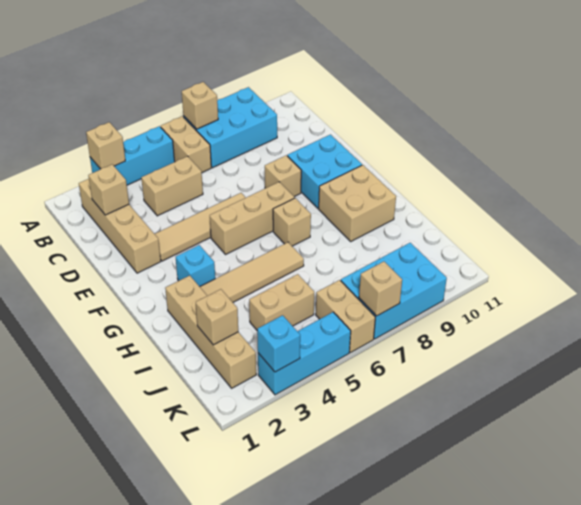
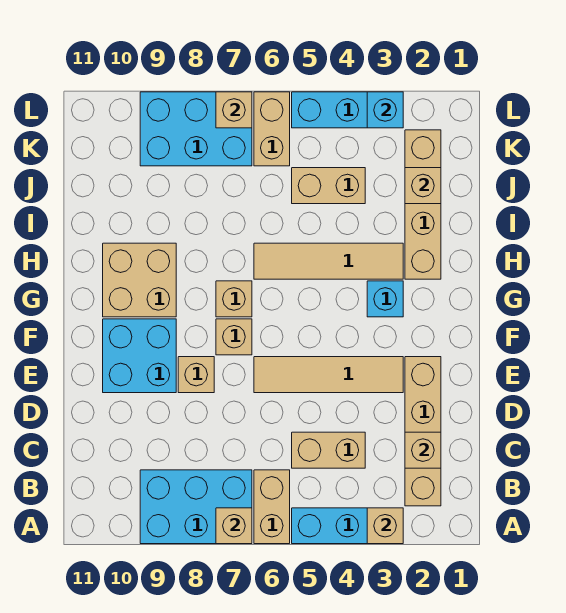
tan brick F5:F7 level 1 -> tan brick F7 level 1

